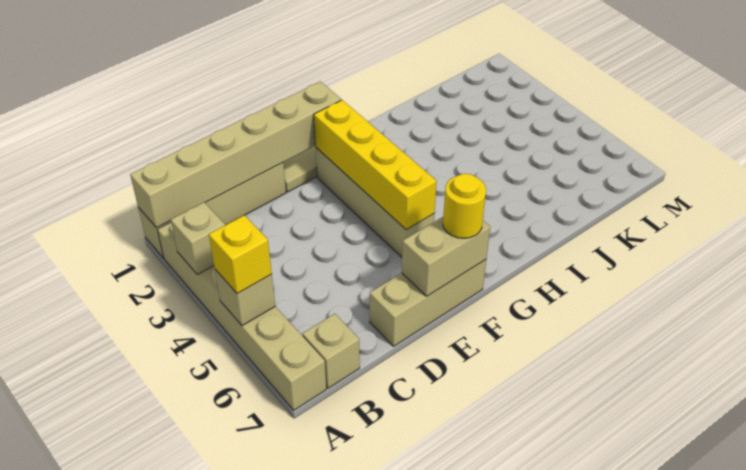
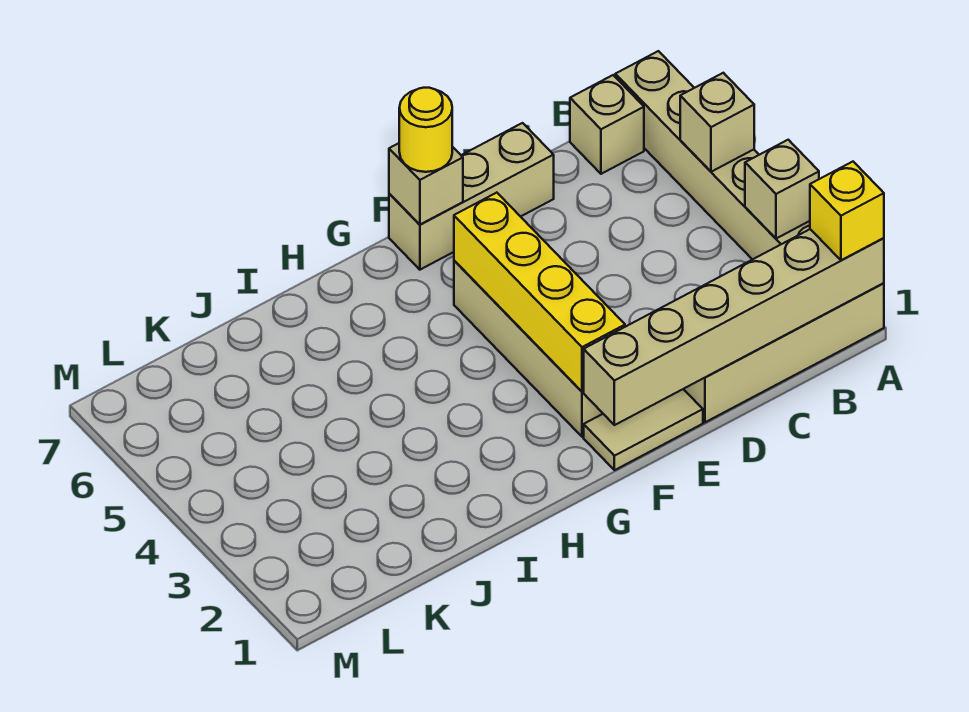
yellow brick A5 level 3 -> yellow brick A1 level 3
tan brick E7:F7 level 2 -> tan brick F7 level 2

